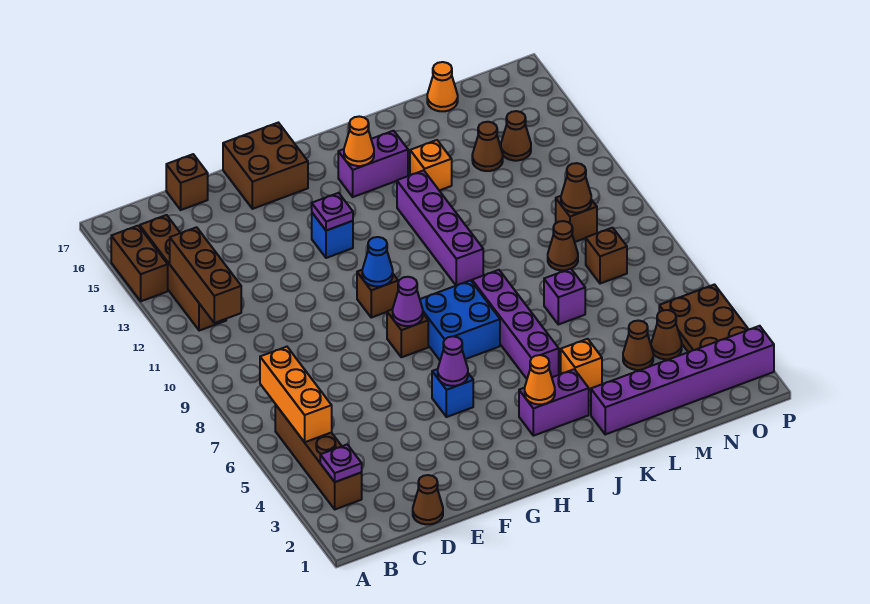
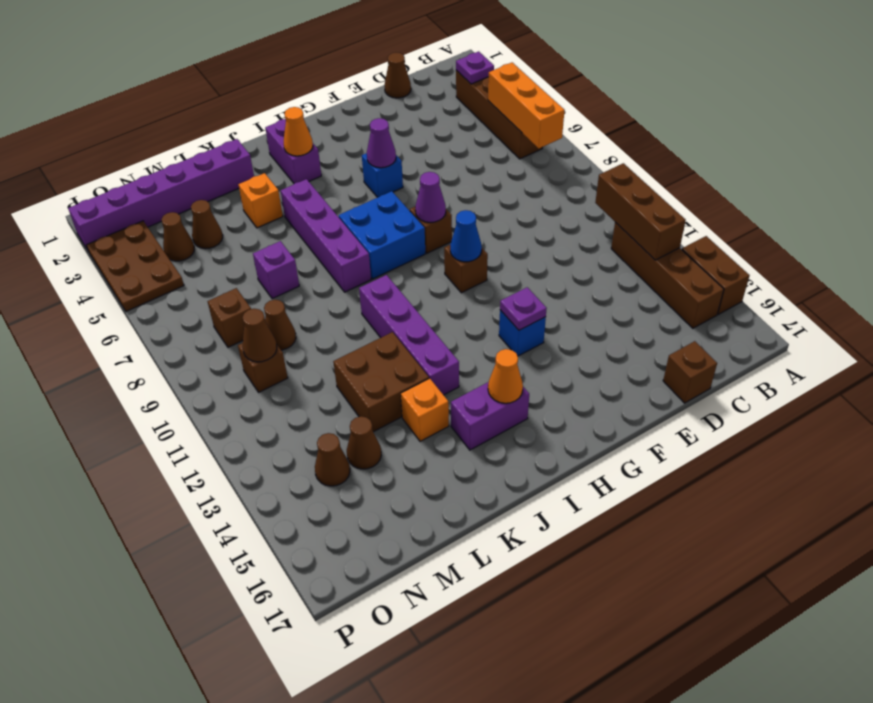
brown brick F16:G17 level 1 -> brown brick K12:L13 level 1
purple brick I3:J3 level 1 -> purple brick I2:I3 level 1
orange cone M17 level 1 -> none

